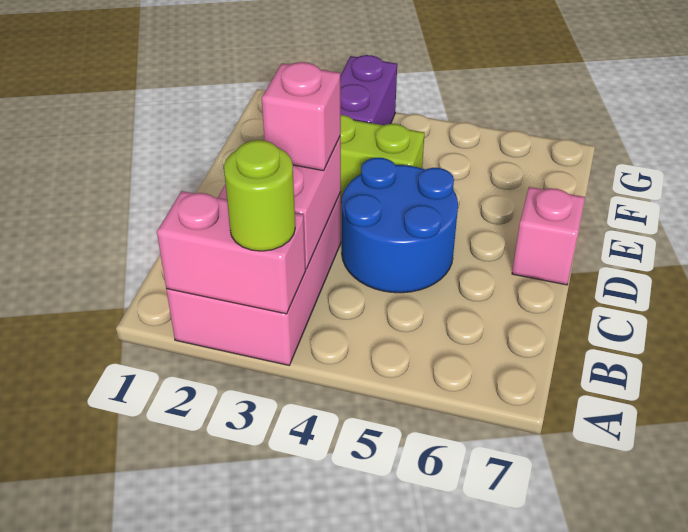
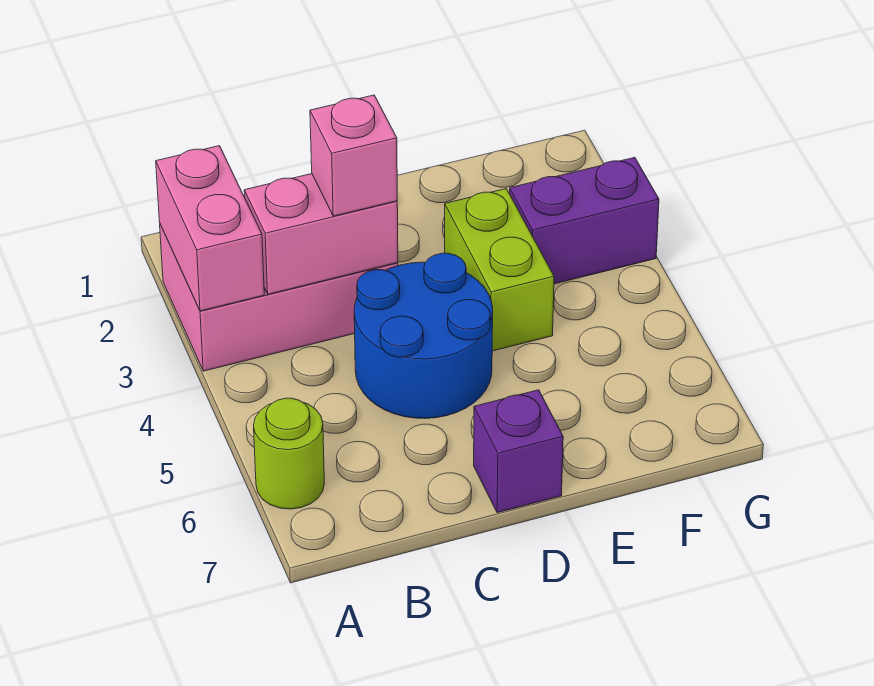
lime round brick A3 level 3 -> lime round brick A6 level 1
pink brick D7 level 1 -> purple brick D7 level 1

